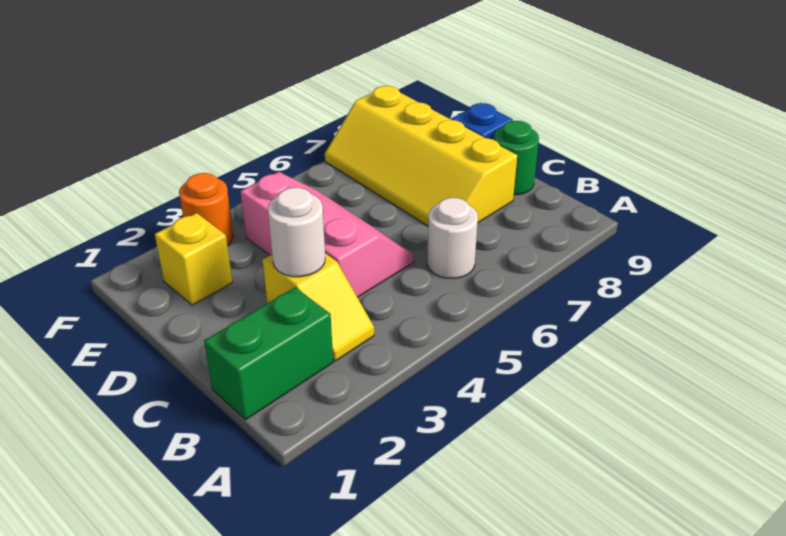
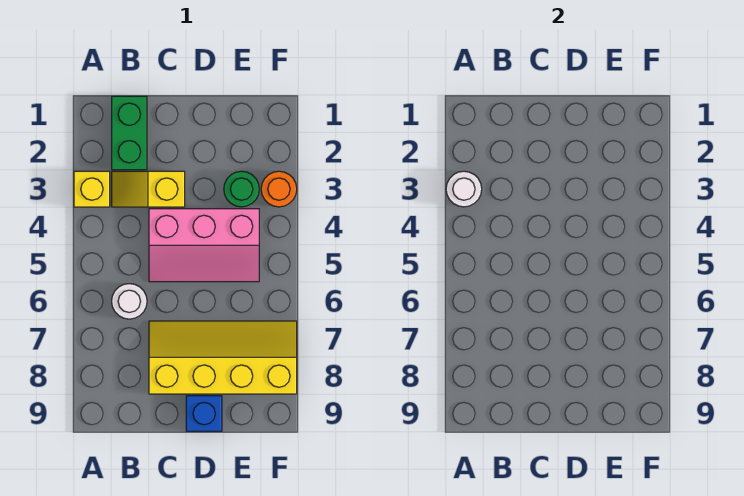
white round brick C3 level 2 -> white round brick A3 level 2
green round brick C9 level 1 -> green round brick E3 level 1
yellow brick E2 level 1 -> yellow brick A3 level 1

